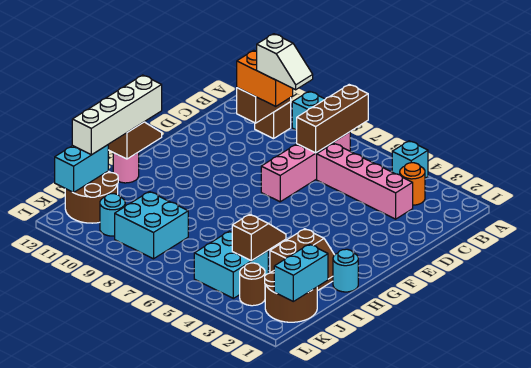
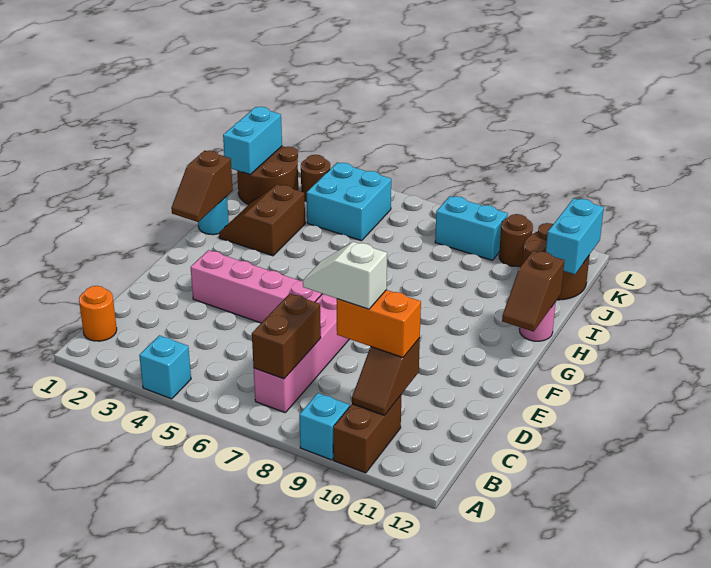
brown brick A7:C7 level 2 -> brown brick B7:C7 level 2
orange round brick B3 level 1 -> orange round brick B1 level 1
brown brick B10 level 1 -> brown brick A10:B10 level 1
pink brick C3:C6 level 1 -> pink brick E3:E6 level 1
white brick G12:J12 level 3 -> none
brown slope I4:J4 level 2 top J -> brown slope G1:H1 level 2 top H
cyan brick J8:K9 level 1 -> cyan brick K8:K9 level 1
cyan round brick K10 level 1 -> brown round brick K10 level 1

